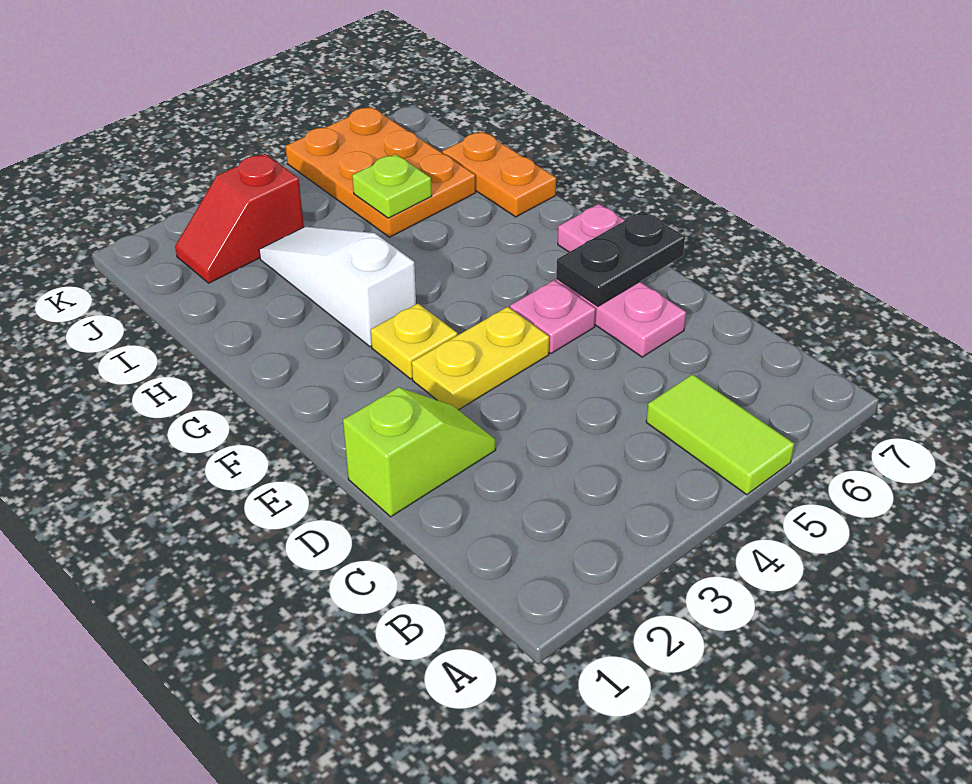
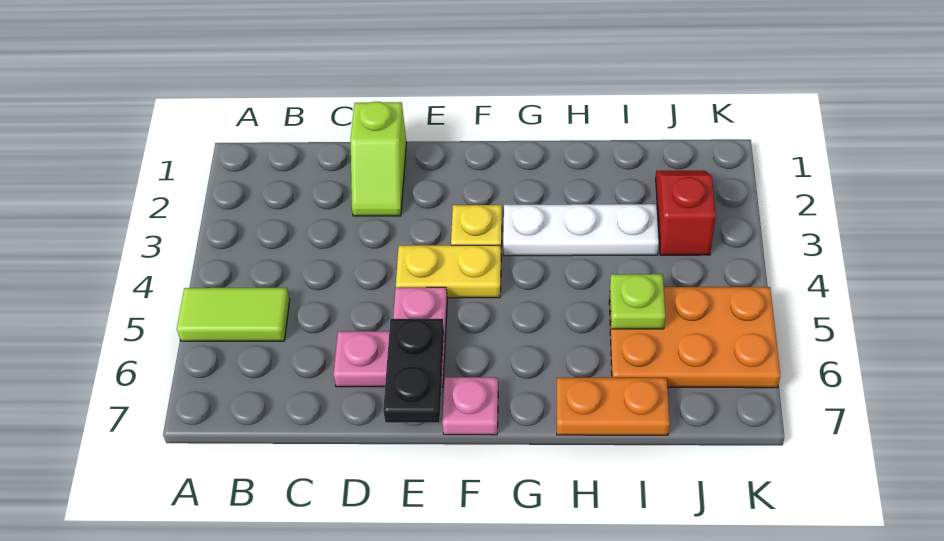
yellow plate E3:E4 level 1 -> yellow plate E4:F4 level 1
white slope G3:I3 level 1 top G -> white plate G3:I3 level 1

